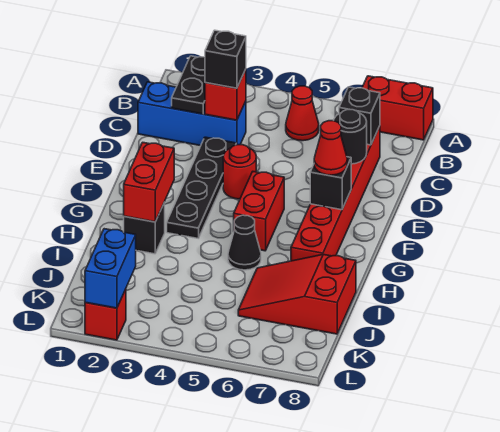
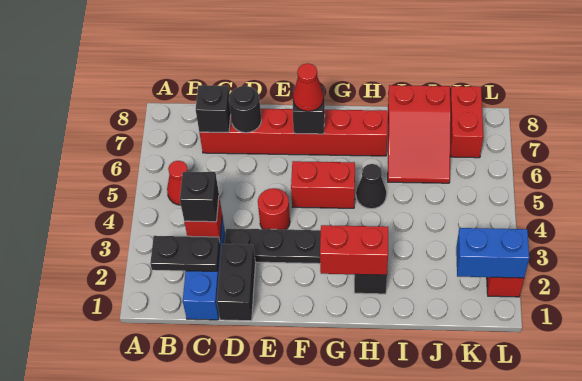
red brick A7:A8 level 1 -> red brick K7:K8 level 1
none -> black brick D1:D2 level 1

